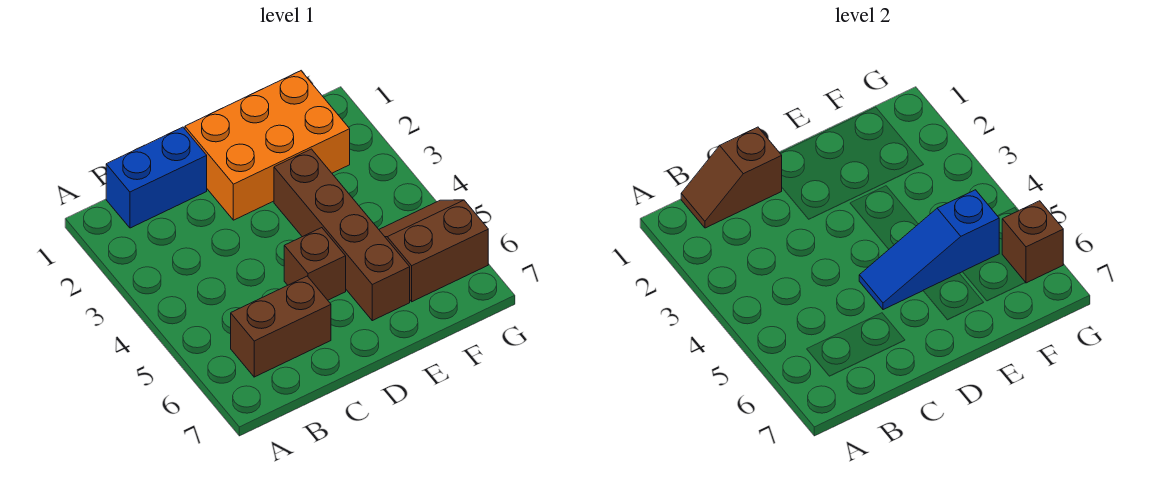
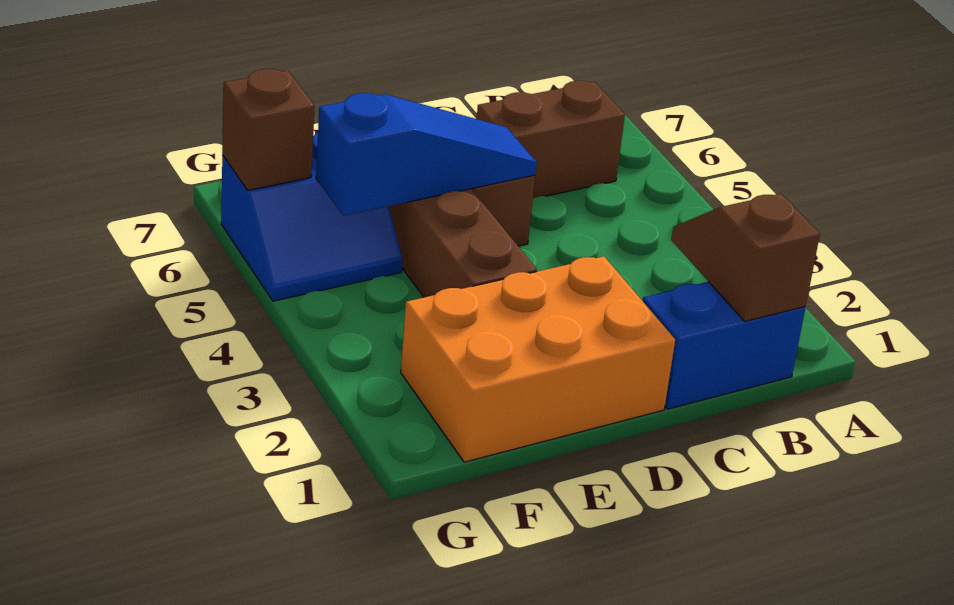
brown slope B1:C1 level 2 top C -> brown slope B1:B2 level 2 top 1
brown slope F5:G6 level 1 top 6 -> blue slope F5:G6 level 1 top 6

